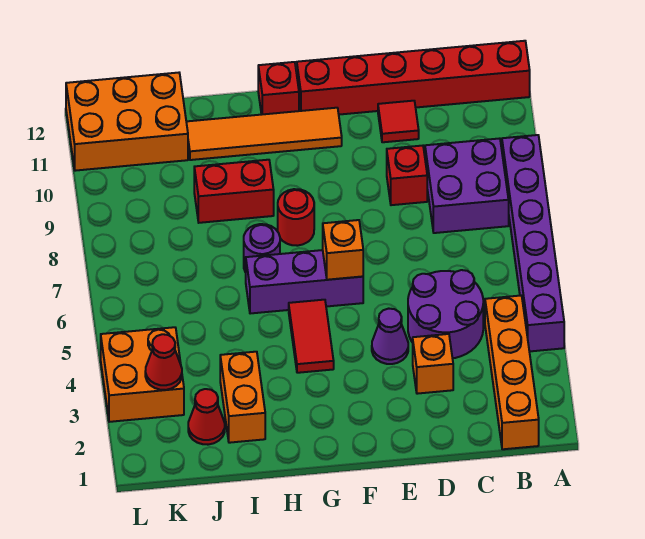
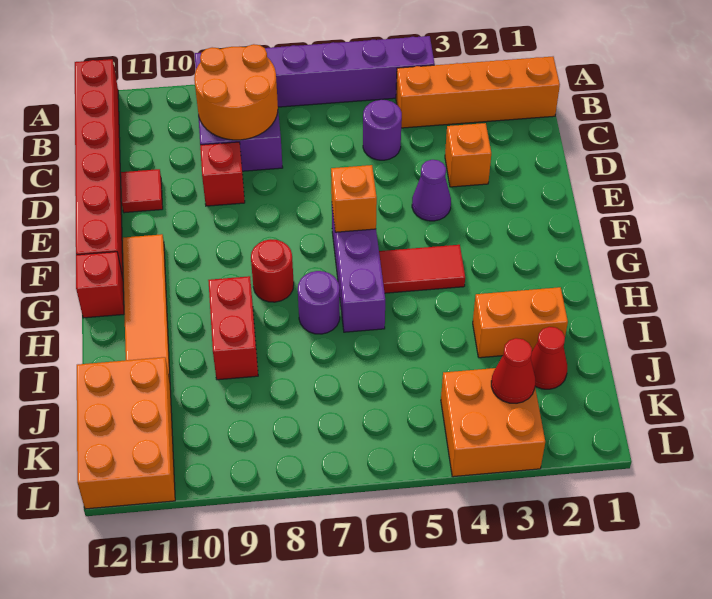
none -> orange round brick B8:C9 level 2
purple round brick C4:D5 level 1 -> purple round brick C5 level 1

